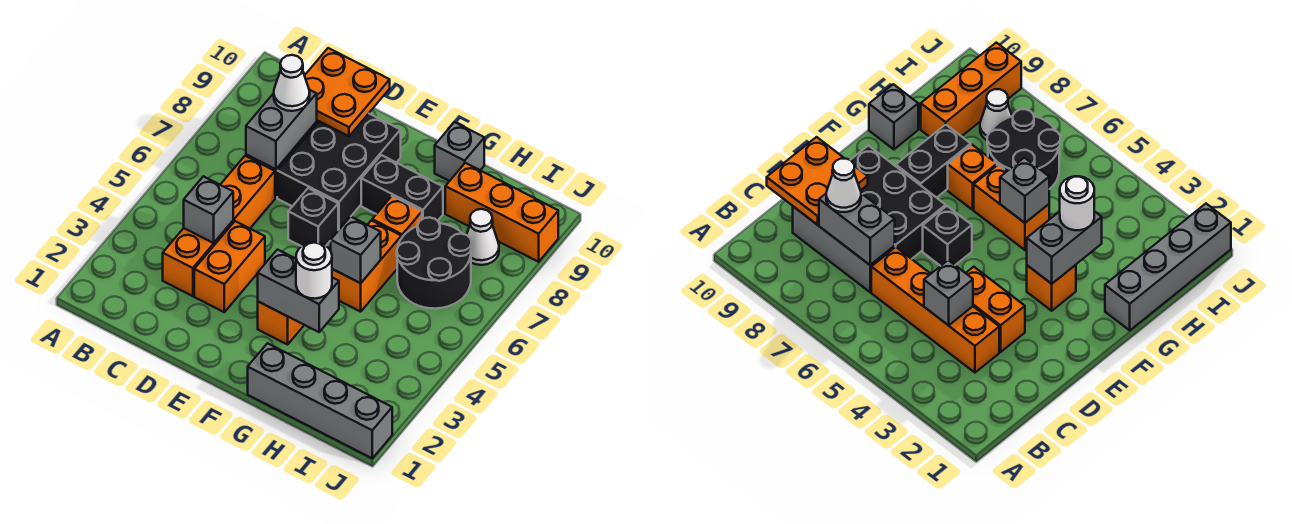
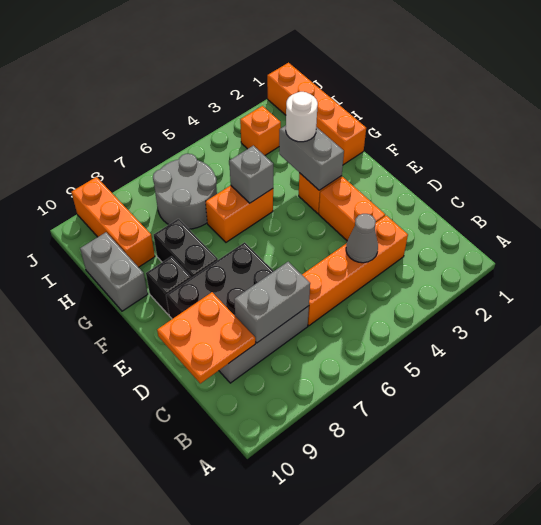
grey brick C4 level 2 -> grey cone C4 level 2
white cone C8 level 3 -> none
orange brick D3:D4 level 1 -> orange brick D3:E3 level 1
black brick E6 level 1 -> black brick F9 level 1
grey brick G1:J1 level 1 -> orange brick G1:J1 level 1
orange brick G7 level 1 -> orange brick I3 level 1
grey brick G10 level 1 -> grey brick G10:H10 level 1
black round brick H6:I7 level 1 -> grey round brick H6:I7 level 1
white cone I8 level 1 -> none

